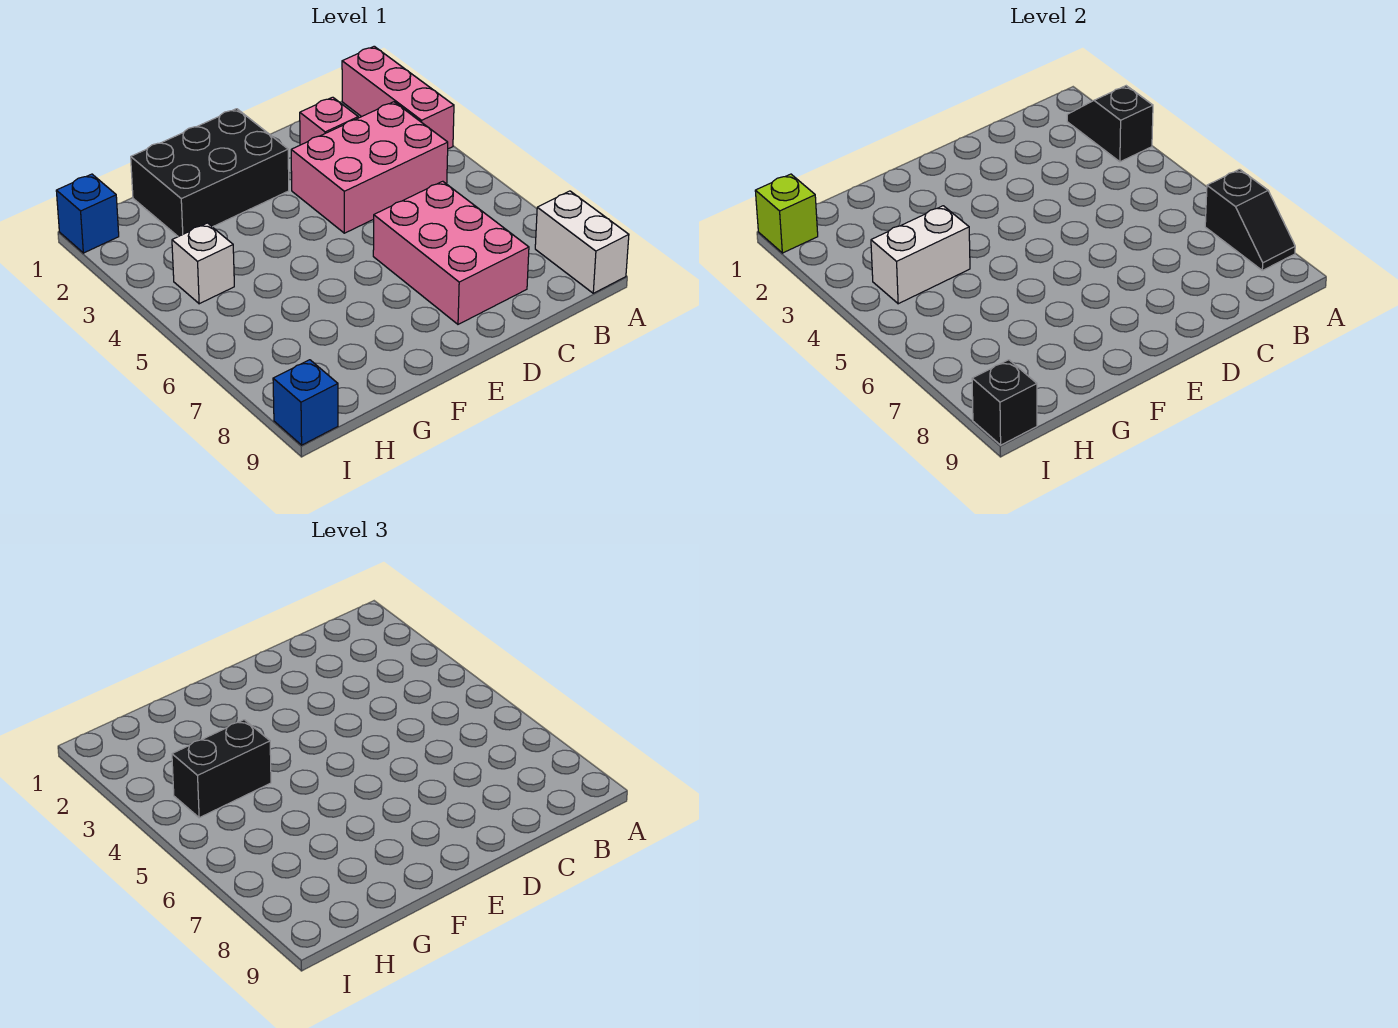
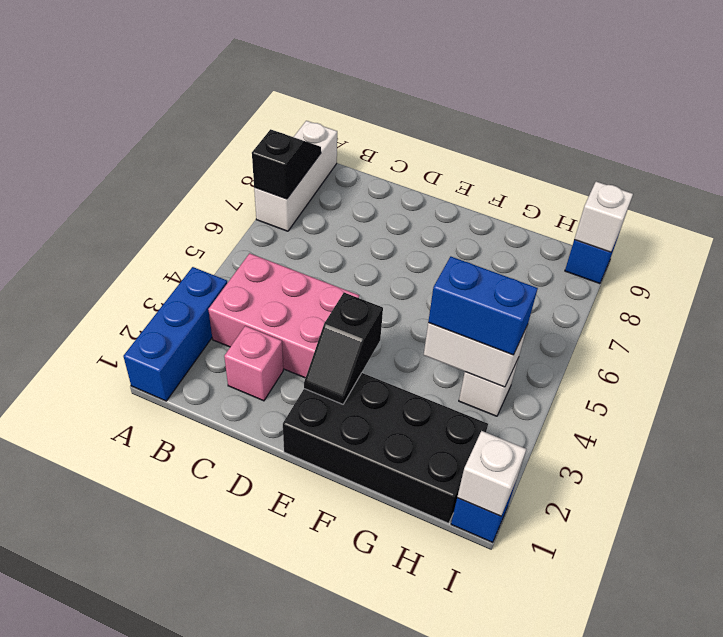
pink brick A1:A3 level 1 -> blue brick A1:A3 level 1
black slope A2:A3 level 2 top 3 -> black slope E2:E3 level 2 top 3
white brick A8:A9 level 1 -> white brick A7:A9 level 1
pink brick C6:D8 level 1 -> none
black brick E1:G2 level 1 -> black brick E1:H2 level 1
black brick G4:H4 level 3 -> blue brick G4:H4 level 3
lime brick I1 level 2 -> white brick I1 level 2
black brick I9 level 2 -> white brick I9 level 2

